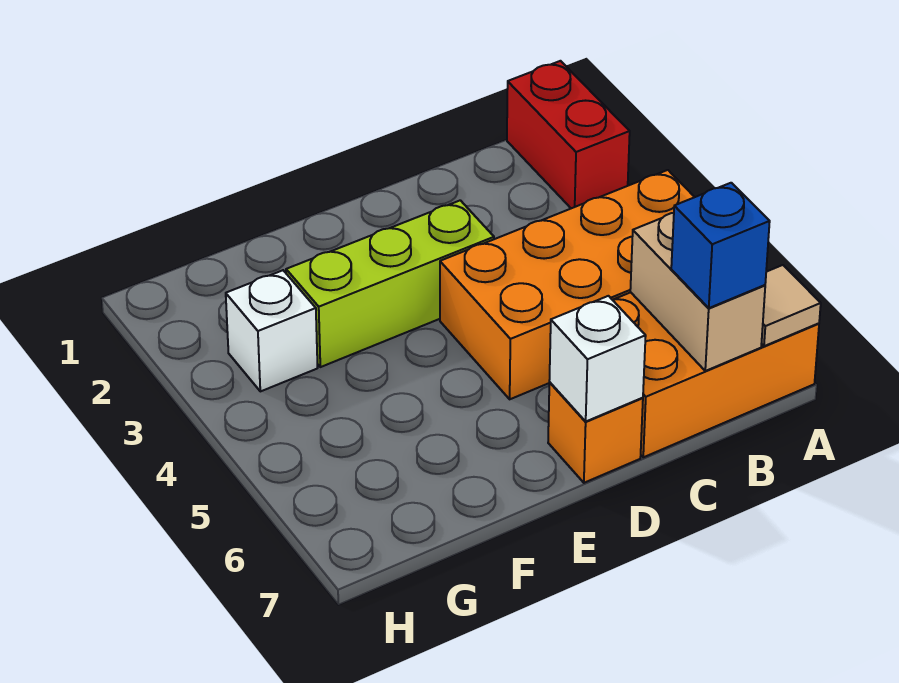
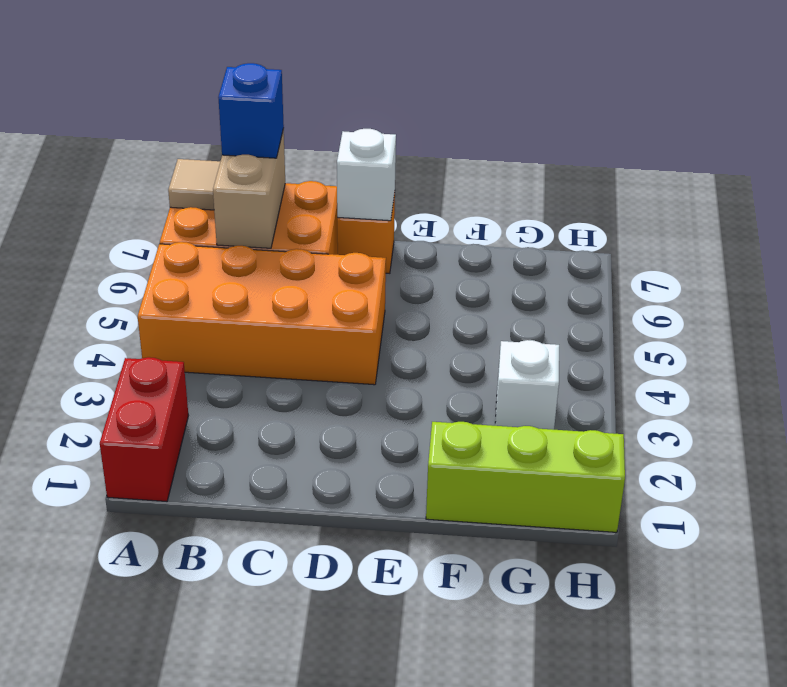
lime brick D3:F3 level 1 -> lime brick F1:H1 level 1

